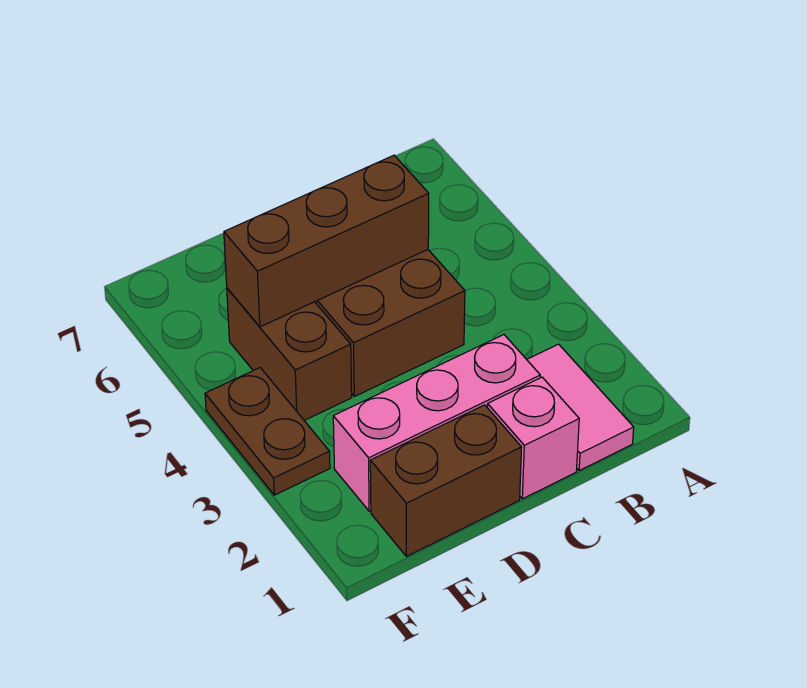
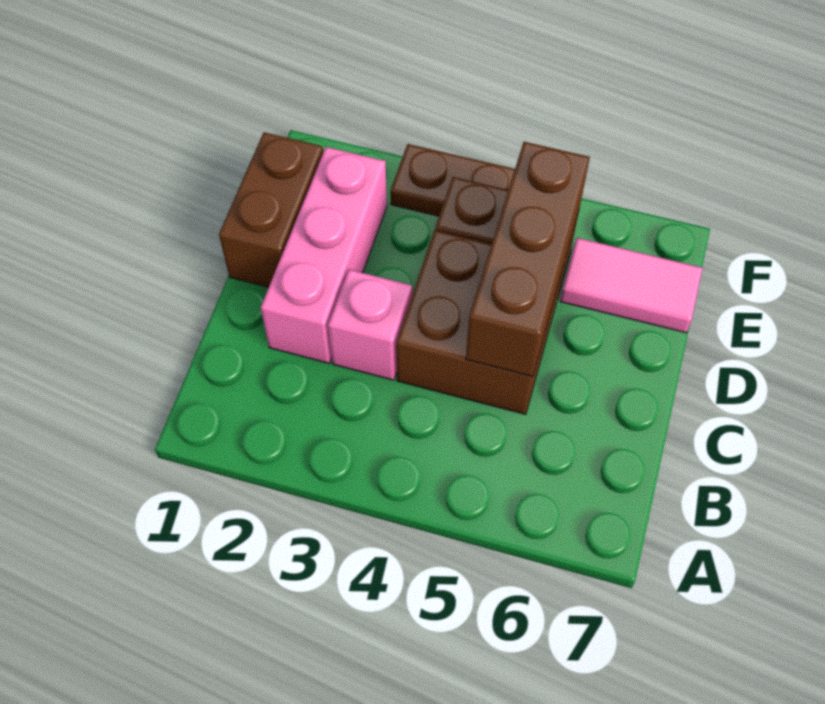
pink tile B1:B2 level 1 -> pink tile E6:E7 level 1
pink brick C1 level 1 -> pink brick C3 level 1

